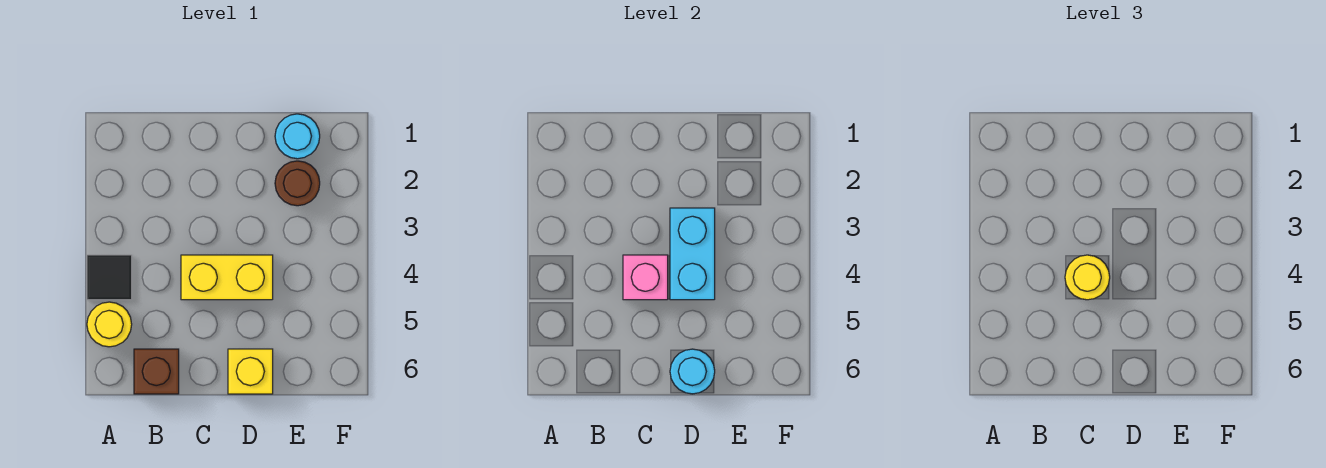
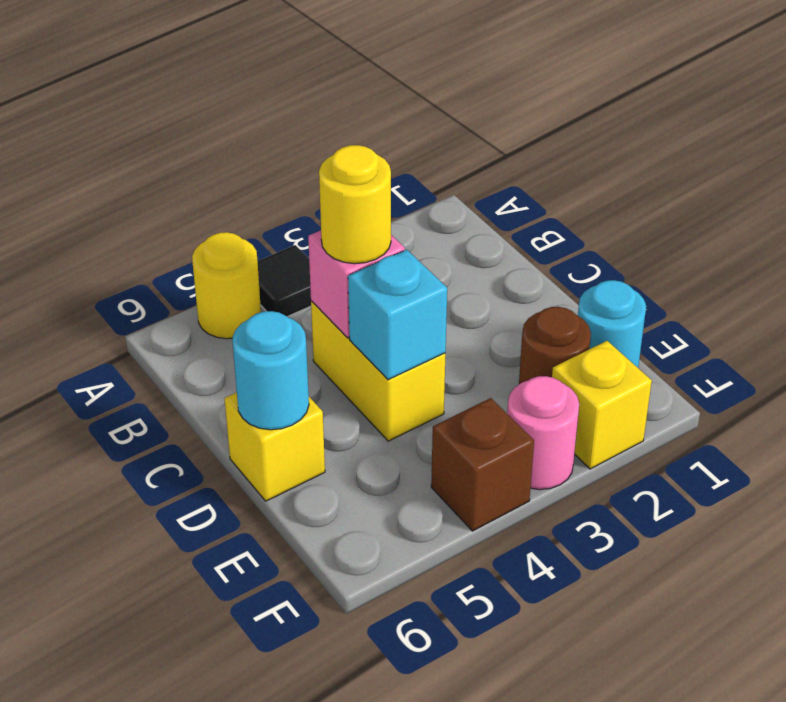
brown brick B6 level 1 -> brown brick F4 level 1
cyan brick D3:D4 level 2 -> cyan brick D4 level 2
none -> yellow brick F2 level 1
none -> pink round brick F3 level 1

